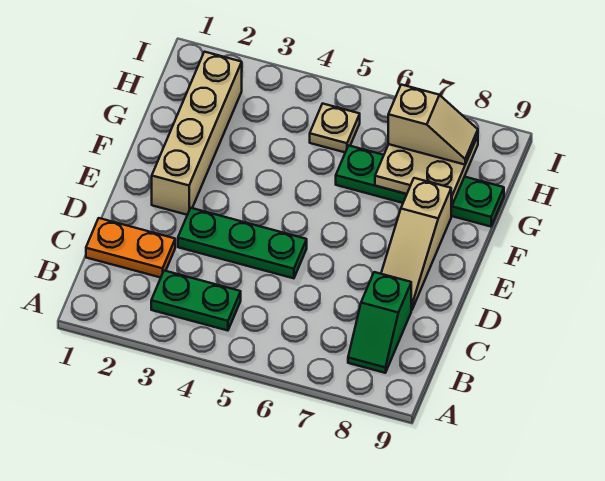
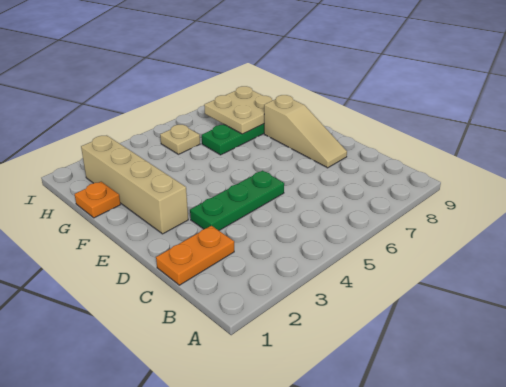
green plate B3:B4 level 1 -> none
green slope B8:C8 level 1 top C -> none
none -> orange plate G1 level 1
tan slope H7:H8 level 3 top 7 -> none

